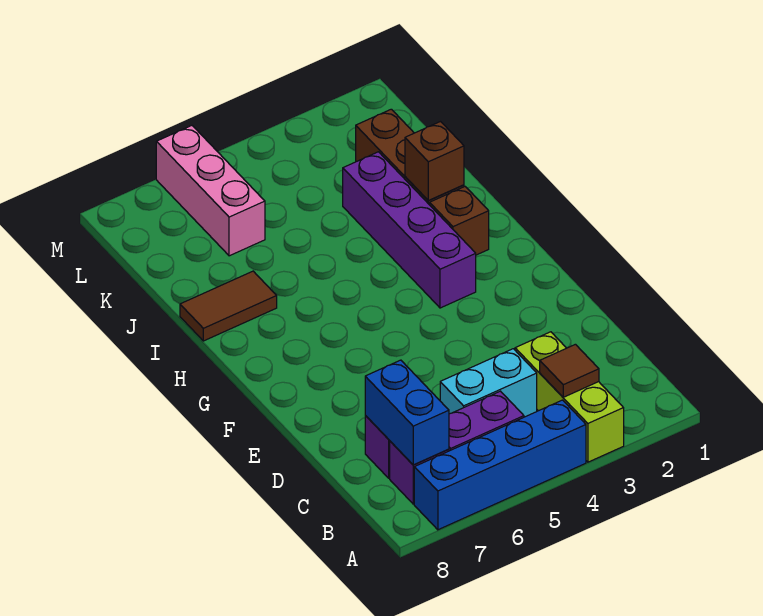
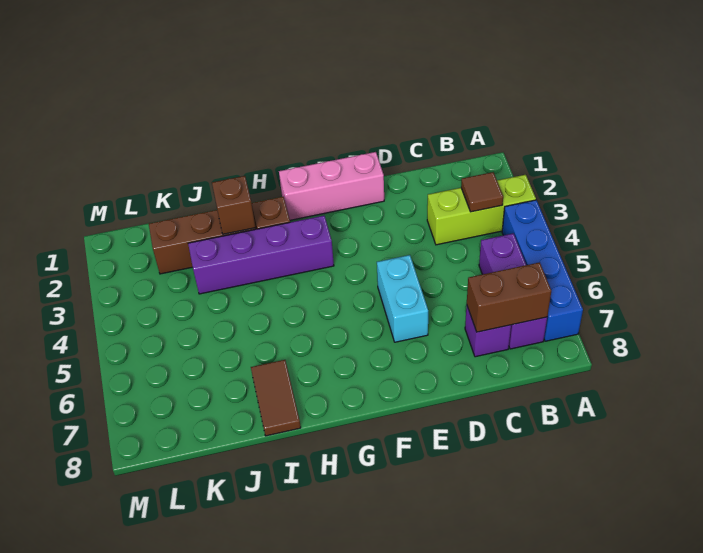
blue brick B7:C7 level 2 -> brown brick B7:C7 level 2
cyan brick C4:C5 level 1 -> cyan brick E5:E6 level 1
pink brick K6:M6 level 1 -> pink brick E1:G1 level 1

